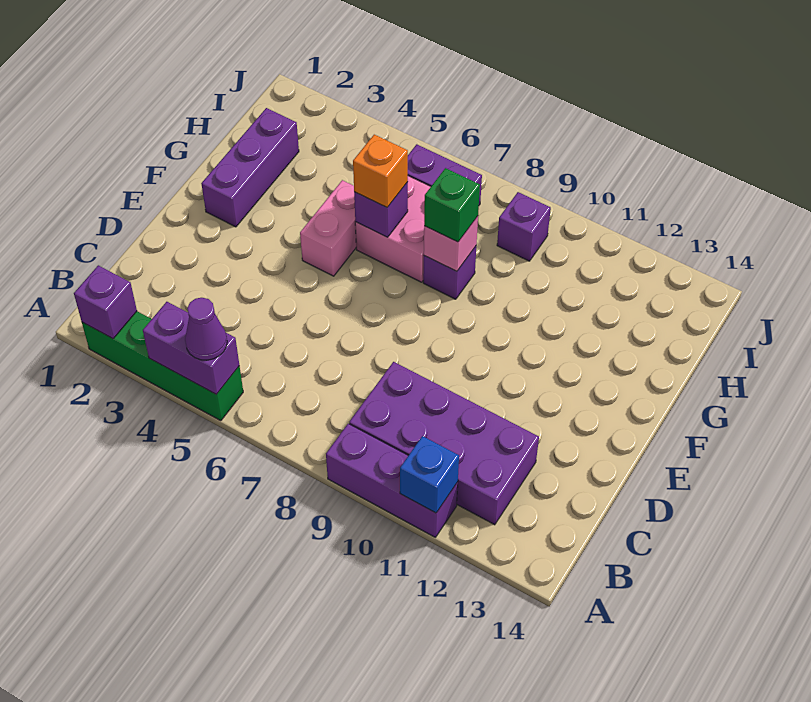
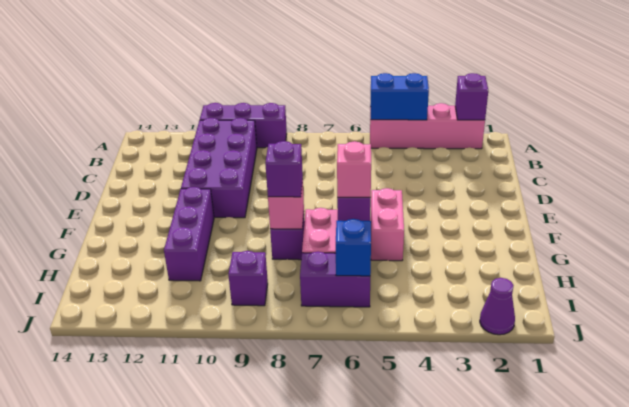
green brick A2:A5 level 1 -> pink brick A2:A5 level 1
purple brick A4:A5 level 2 -> blue brick A4:A5 level 2
purple cone A5 level 3 -> purple cone J2 level 1
blue brick A11 level 2 -> blue brick I6 level 2
purple brick B9:C12 level 1 -> purple brick B10:E11 level 1
purple brick F2:H2 level 1 -> purple brick F11:H11 level 1
orange brick G6 level 3 -> pink brick G6 level 3
green brick G8 level 3 -> purple brick G8 level 3

